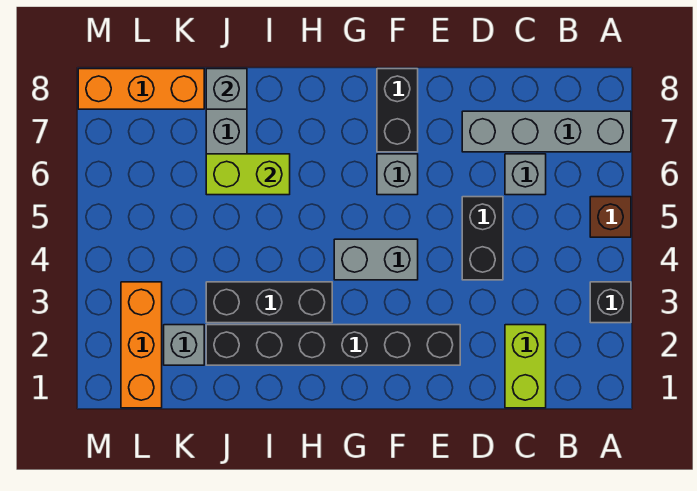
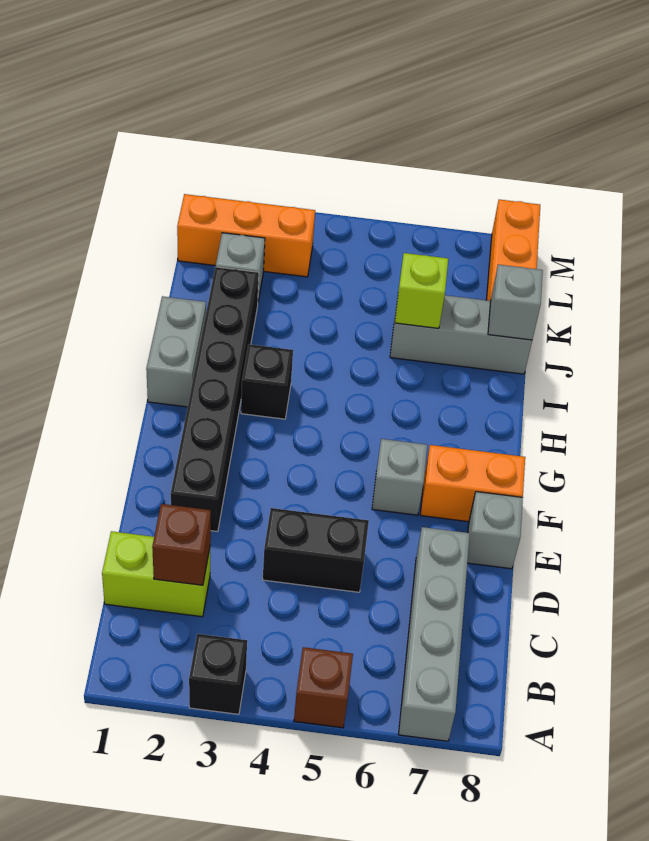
none -> brown brick C2 level 2
grey brick C6 level 1 -> grey brick E8 level 1
grey brick F4:G4 level 1 -> grey brick H1:I1 level 1
black brick F7:F8 level 1 -> orange brick F7:F8 level 1
black brick H3:J3 level 1 -> black brick H3 level 1
lime brick I6:J6 level 2 -> lime brick J6 level 2

